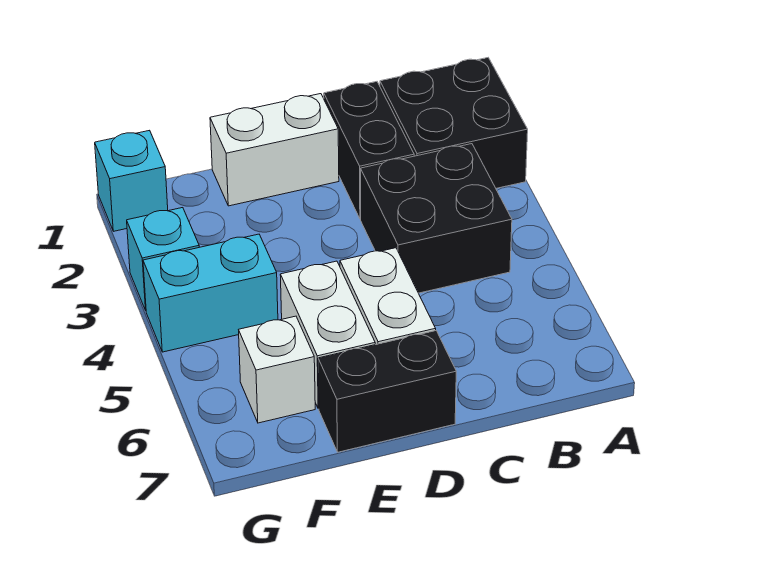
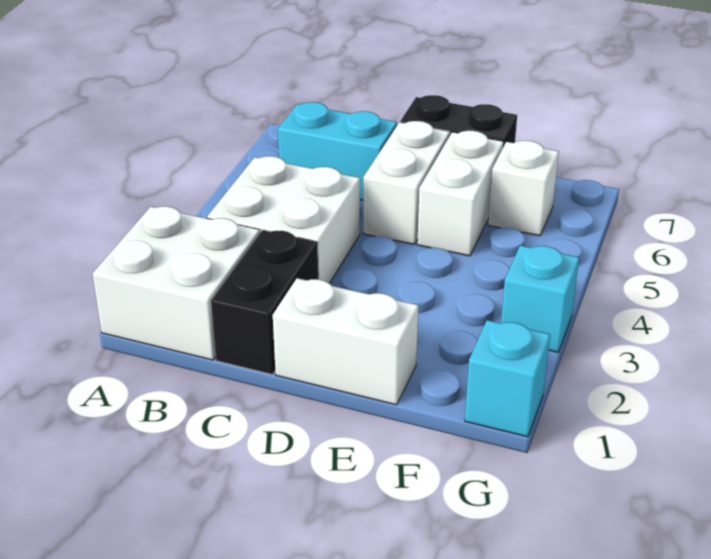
black brick A1:B2 level 1 -> white brick A1:B2 level 1
black brick B3:C4 level 1 -> white brick B3:C4 level 1
cyan brick F4:G4 level 1 -> cyan brick B6:C6 level 1

